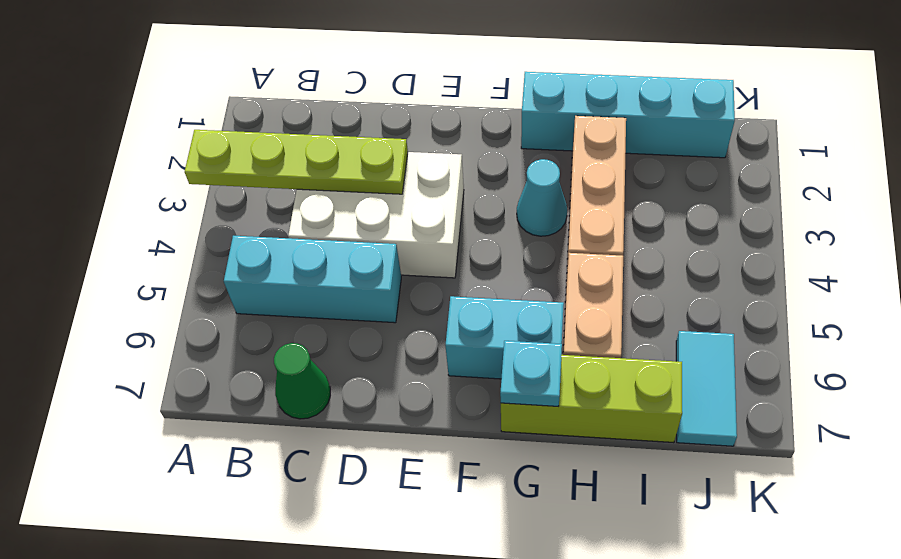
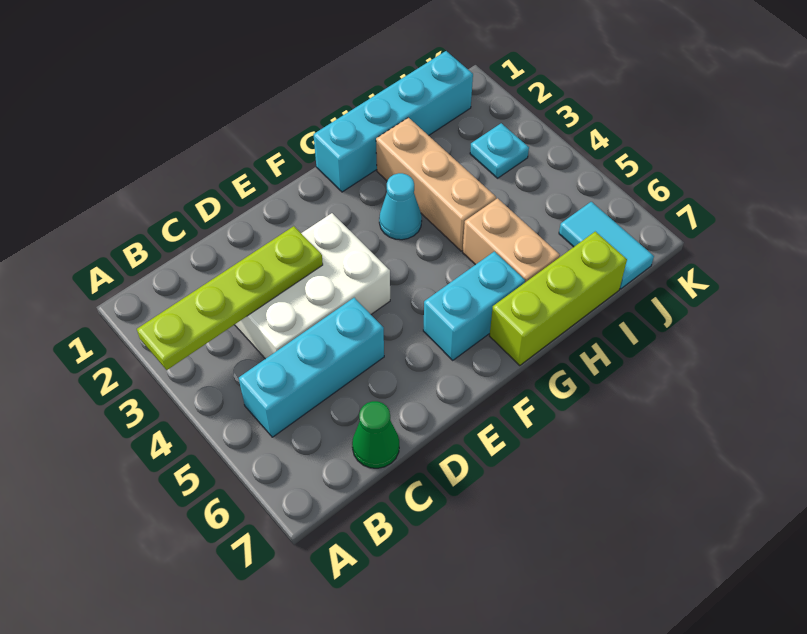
cyan plate G7 level 2 -> cyan plate J3 level 1

